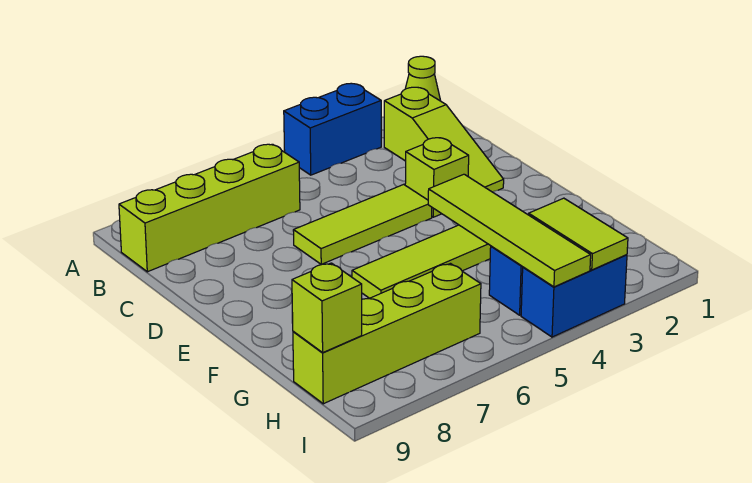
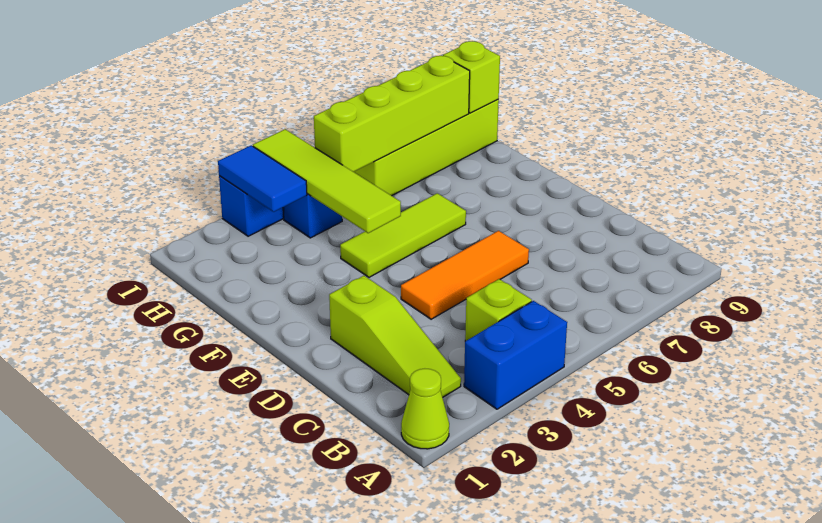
lime slope B2:D2 level 1 top B -> lime slope B2:D2 level 1 top D
lime brick B6:B9 level 1 -> lime brick H5:H8 level 2
lime brick D3 level 1 -> lime brick B4 level 1
lime tile D4:D6 level 1 -> orange tile D4:D6 level 1
lime tile H3:I3 level 2 -> blue tile H3:I3 level 2

